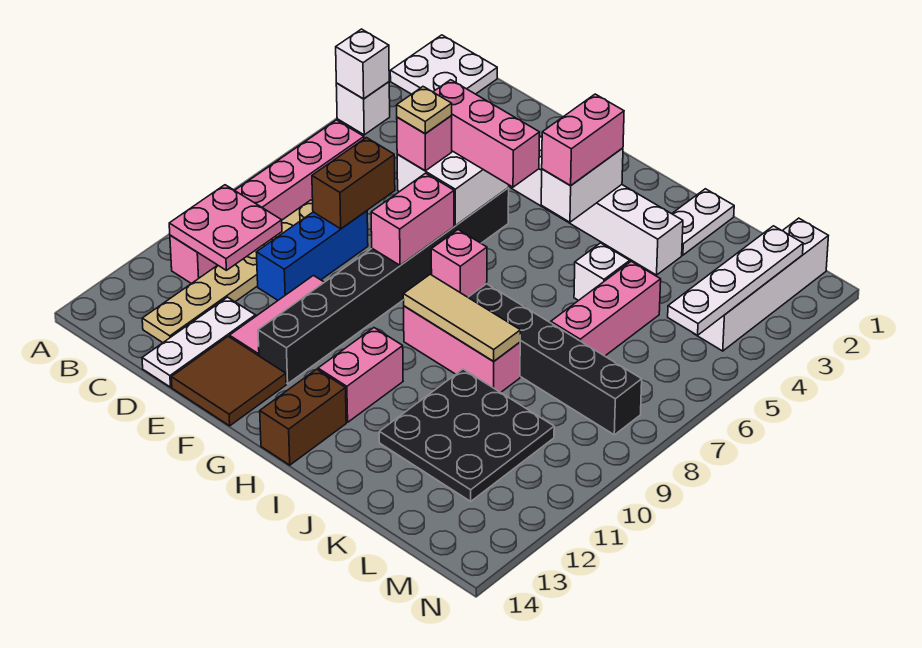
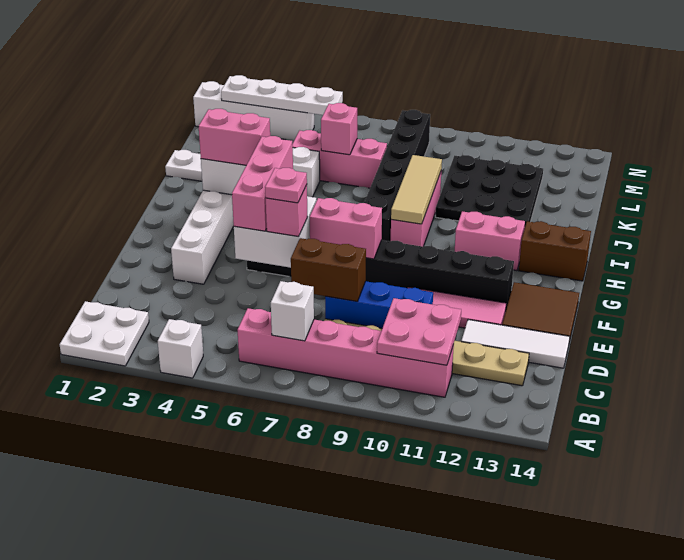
white brick A4 level 2 -> white brick B7 level 2
white plate D12:D14 level 1 -> white tile D12:D14 level 1
tan plate E6 level 4 -> pink plate E6 level 4
pink brick H8 level 2 -> pink brick K6 level 2

